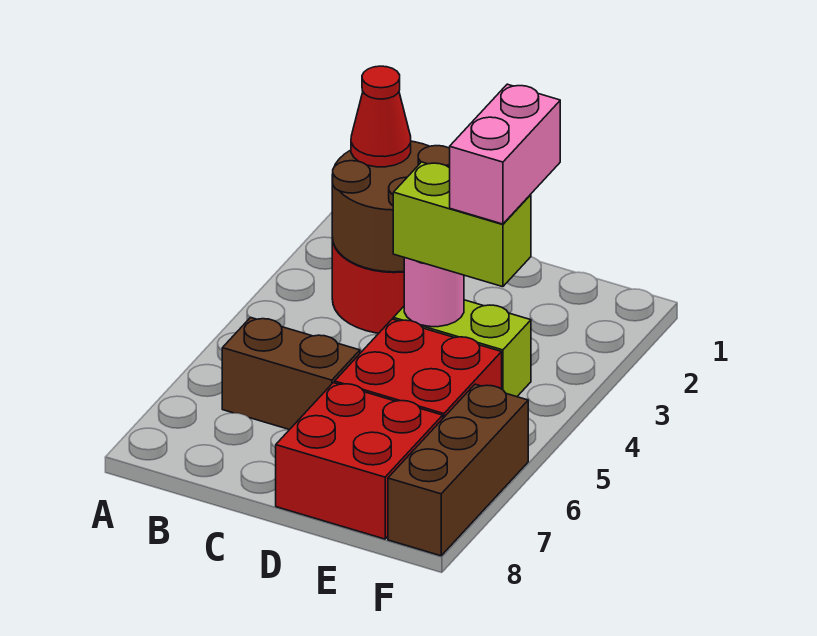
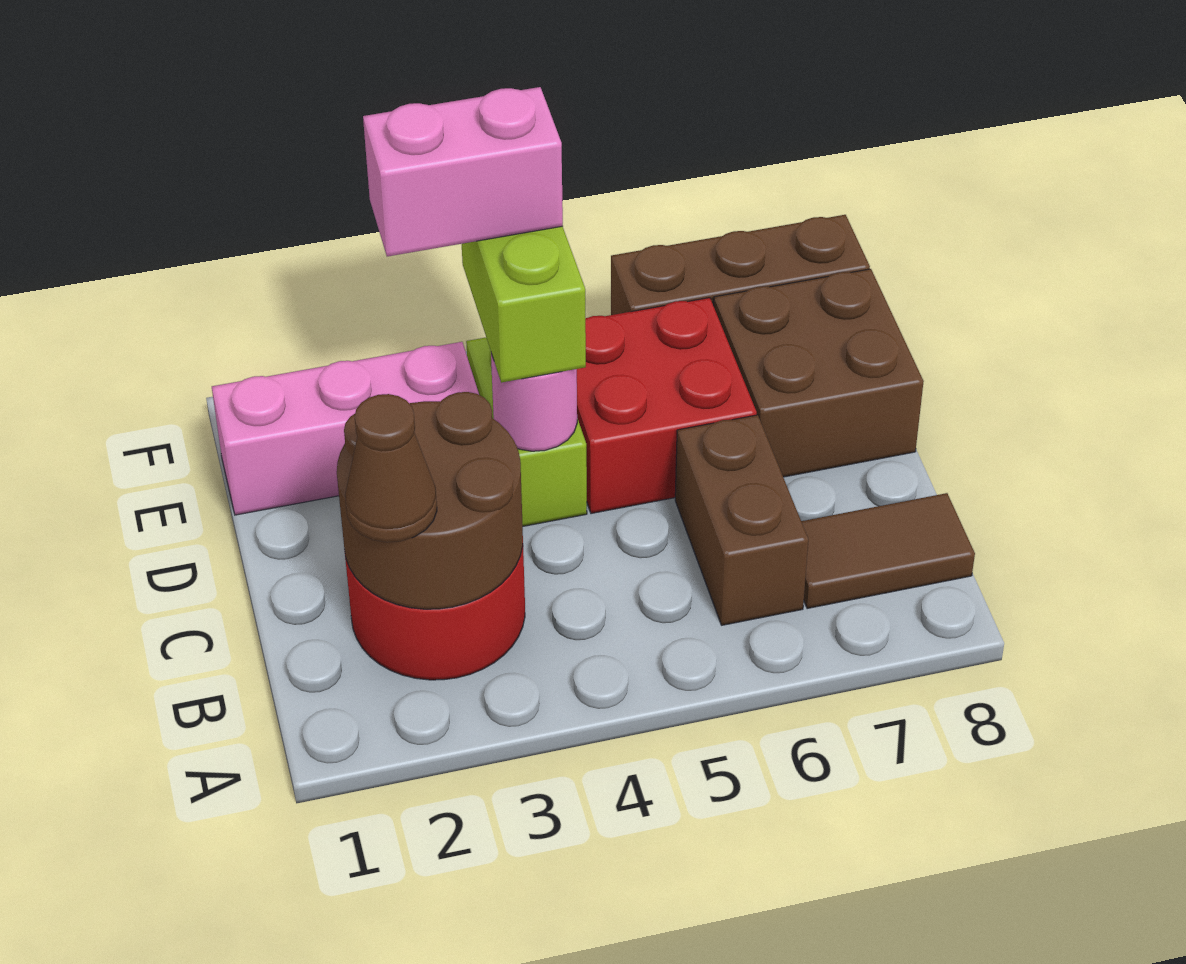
red cone B2 level 3 -> brown cone B2 level 3
none -> brown tile B7:B8 level 1
red brick D7:E8 level 1 -> brown brick D7:E8 level 1
none -> pink brick E1:E3 level 1

